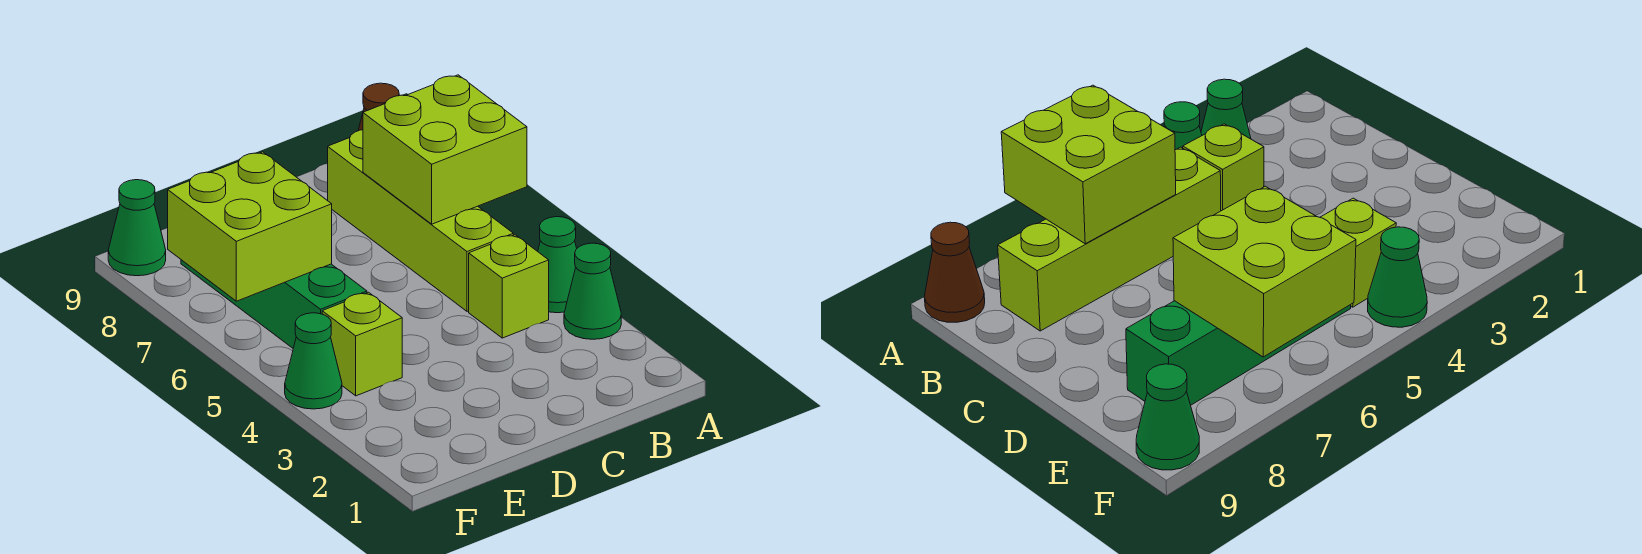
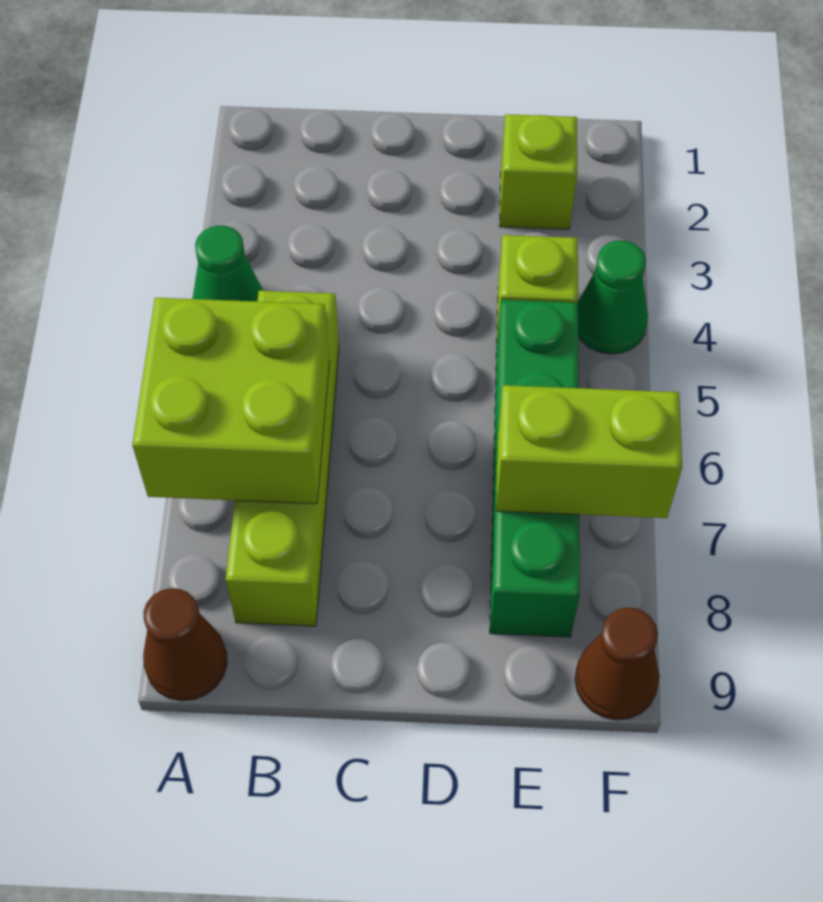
green cone A3 level 1 -> none
lime brick B4 level 1 -> lime brick E2 level 1
lime brick E6:F7 level 2 -> lime brick E7:F7 level 2
green cone F9 level 1 -> brown cone F9 level 1

